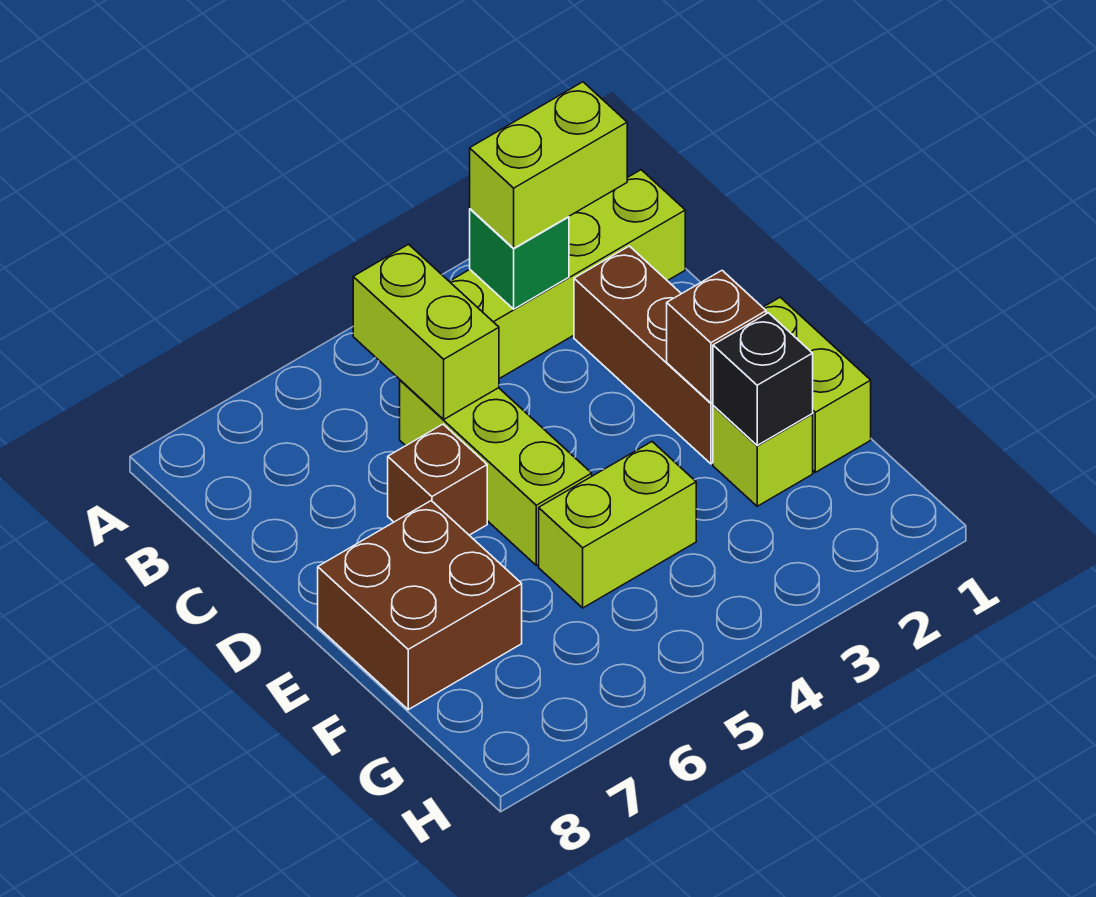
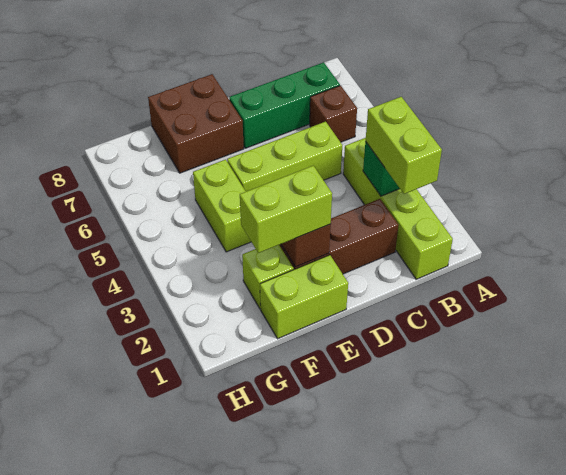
lime brick B5:C5 level 2 -> lime brick E2:F2 level 3
none -> green brick B7:D7 level 1
brown brick D6 level 1 -> brown brick B6 level 1
black brick F2 level 2 -> none

